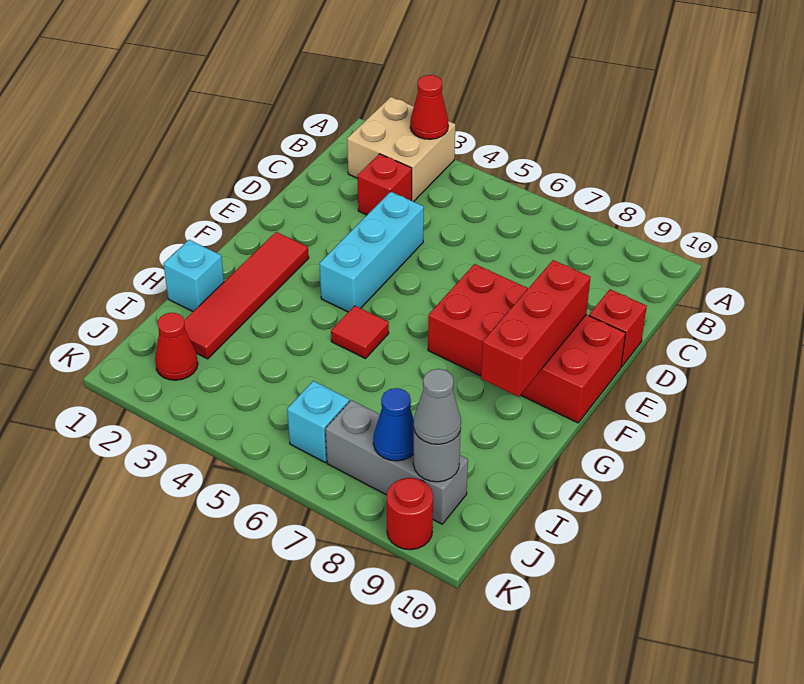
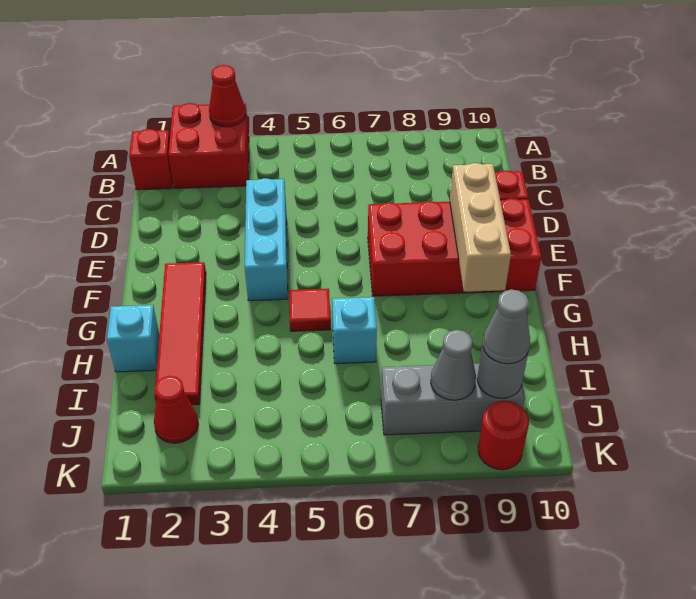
tan brick A2:B3 level 1 -> red brick A2:B3 level 1
red brick C3 level 1 -> red brick B1 level 1
red brick E9:G9 level 2 -> tan brick E9:G9 level 2
cyan brick J6 level 1 -> cyan brick H6 level 1
blue cone J8 level 2 -> grey cone J8 level 2

